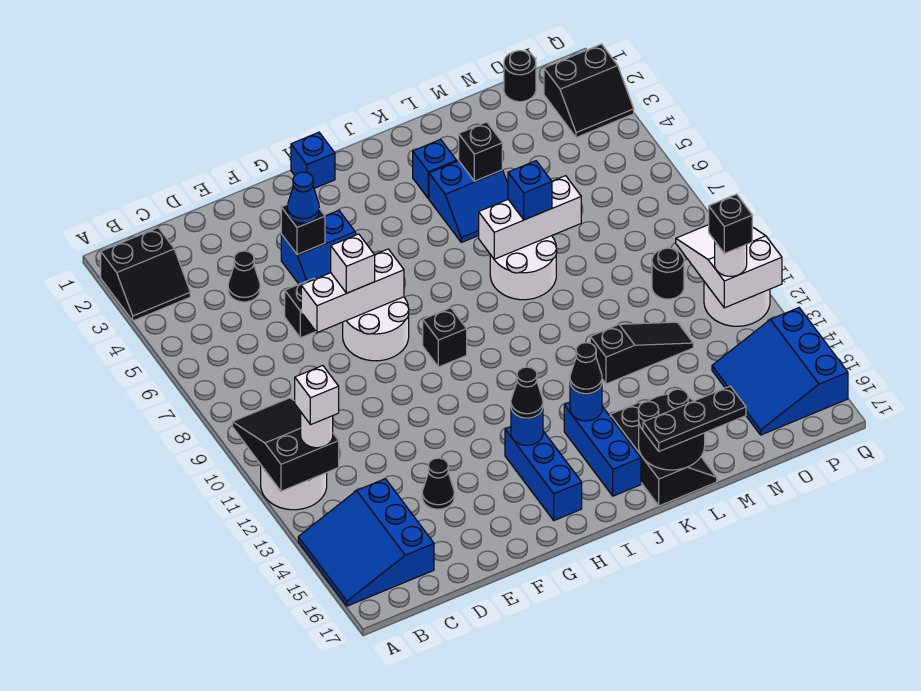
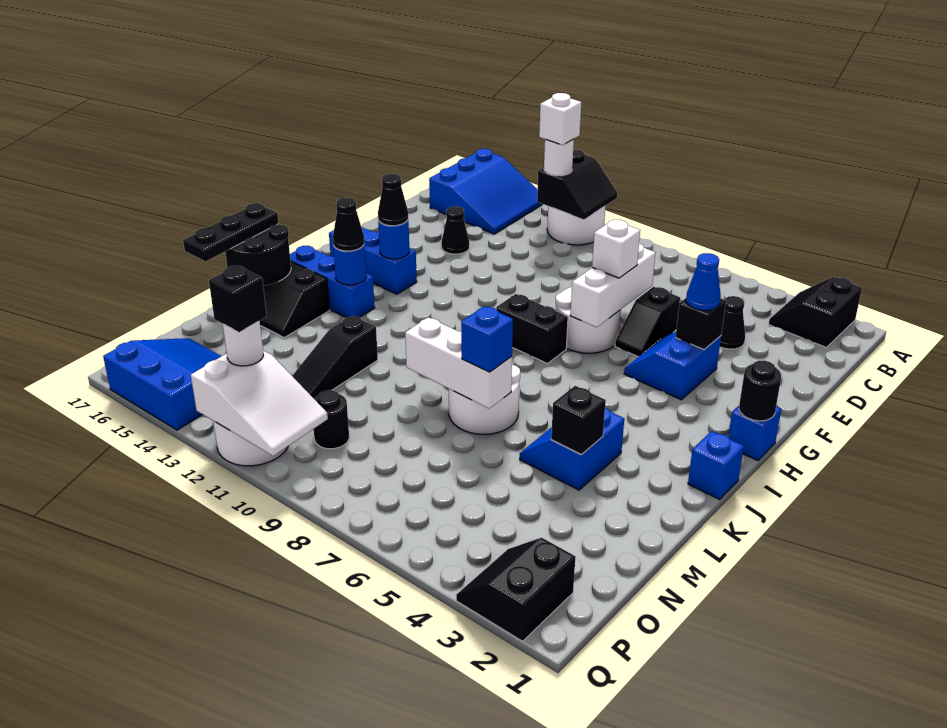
black slope A10:B12 level 2 top 12 -> black slope A11:B12 level 2 top 12
blue slope A14:C16 level 1 top C -> blue slope A14:C16 level 1 top 16
black brick H9 level 1 -> black brick H8:H9 level 1
blue brick K3 level 1 -> blue brick J1 level 1
white brick K7:M7 level 2 -> white brick L7:L9 level 2
black round brick O1 level 1 -> black round brick H1 level 2

